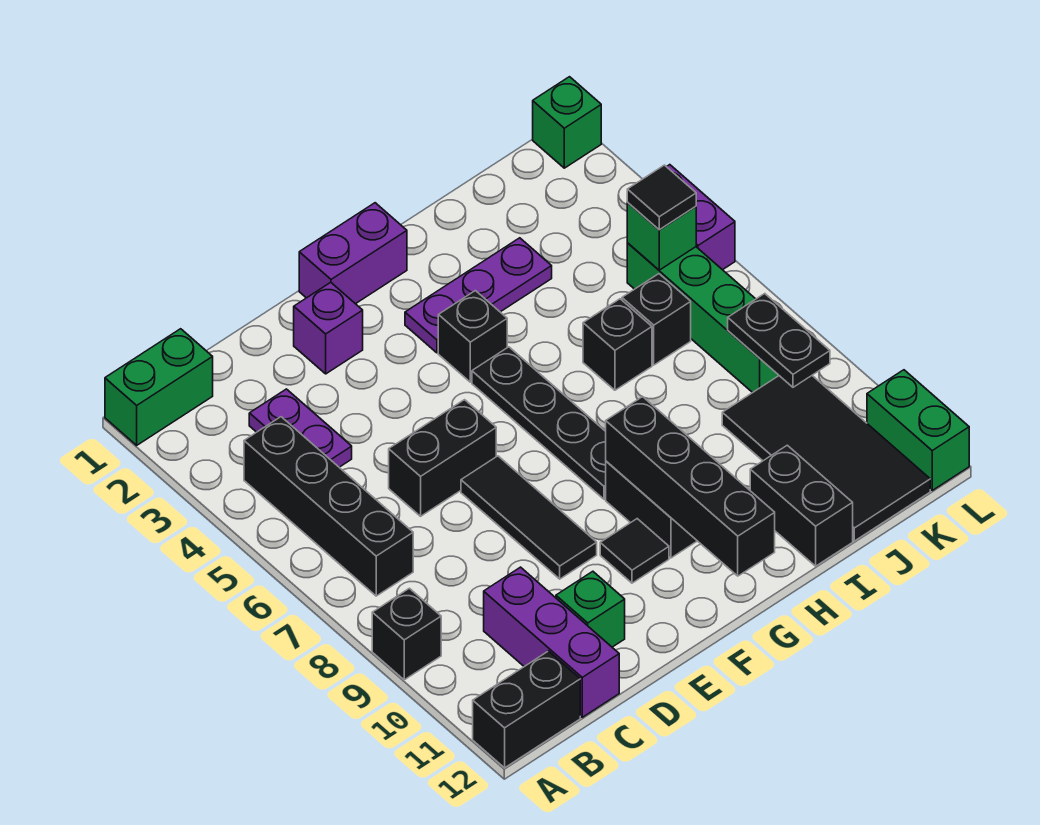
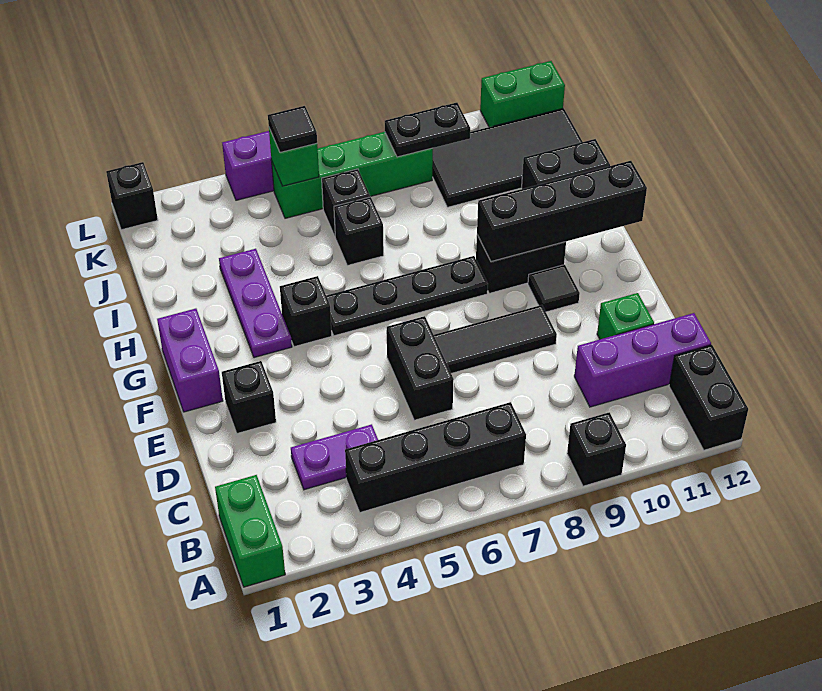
purple brick E2 level 1 -> black brick E2 level 1
green brick L1 level 1 -> black brick L1 level 1

